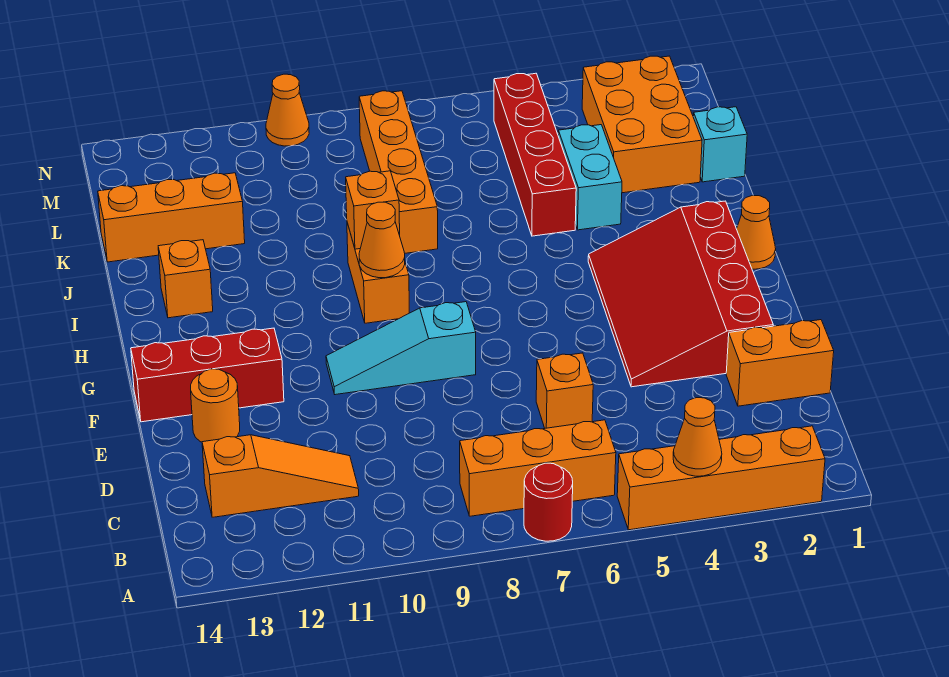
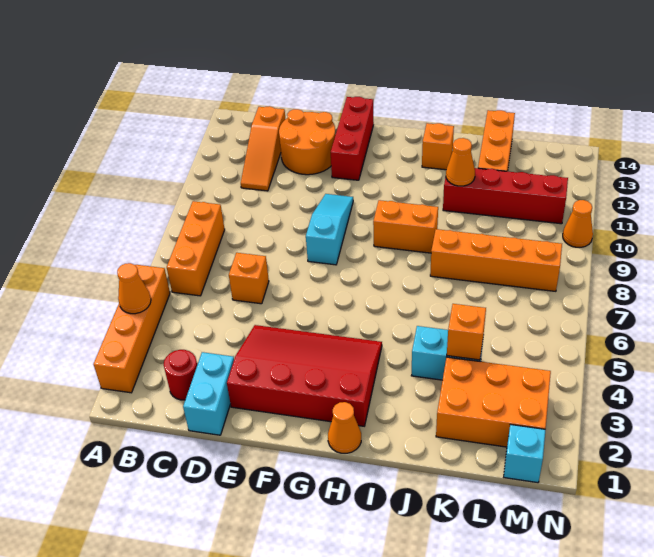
red round brick A7 level 1 -> red round brick C2 level 1
orange brick D1:D2 level 1 -> cyan brick D1:D2 level 1
orange round brick E13 level 1 -> orange round brick D12:E13 level 1
orange cone H9 level 2 -> orange cone J11 level 2
orange brick I9 level 2 -> orange brick K4 level 2
red brick J5:M5 level 1 -> red brick J11:M11 level 1
cyan brick K1 level 1 -> cyan brick M1 level 1

